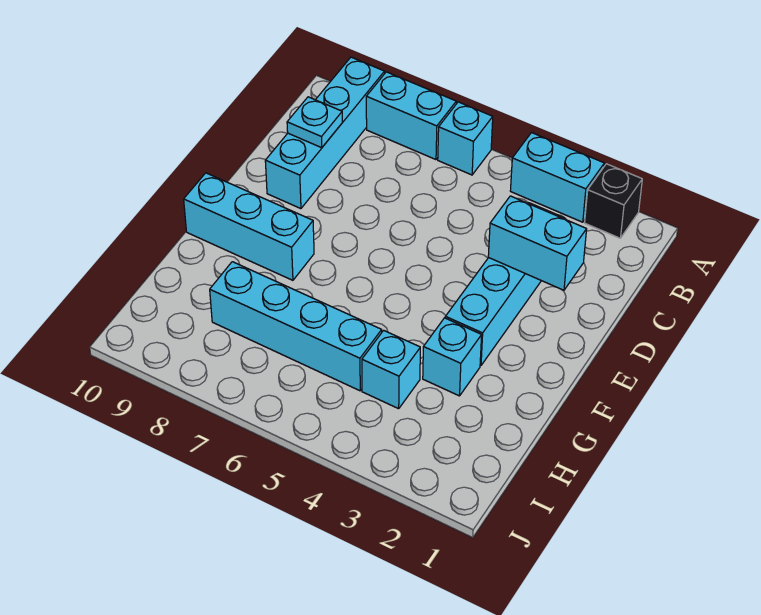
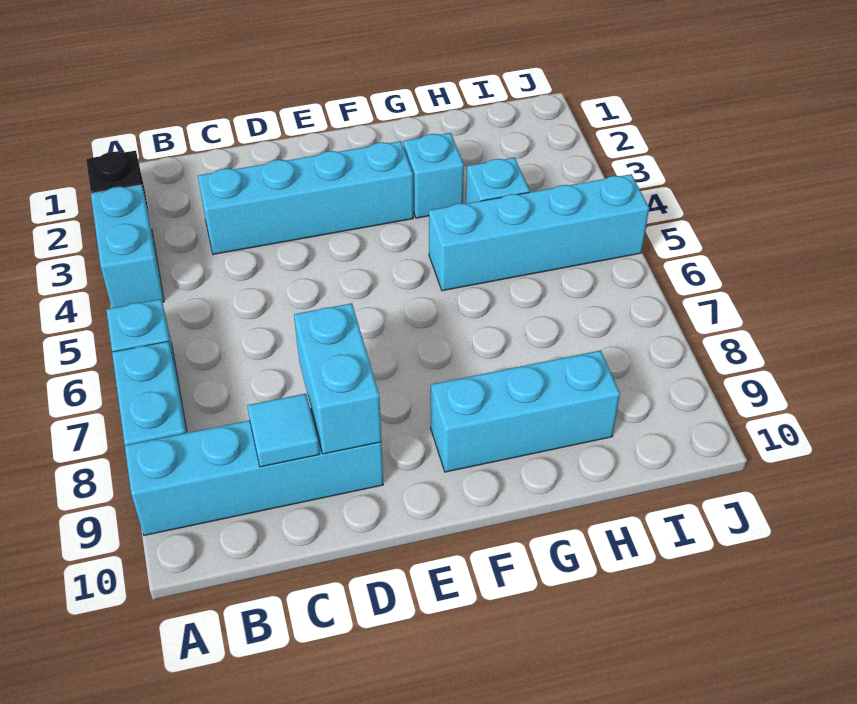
cyan plate C9 level 2 -> cyan tile C9 level 2
cyan brick D2:D3 level 2 -> cyan brick D8:D9 level 2
cyan brick F8:F10 level 1 -> cyan brick F9:H9 level 1
cyan brick H5:H8 level 1 -> cyan brick G5:J5 level 1

